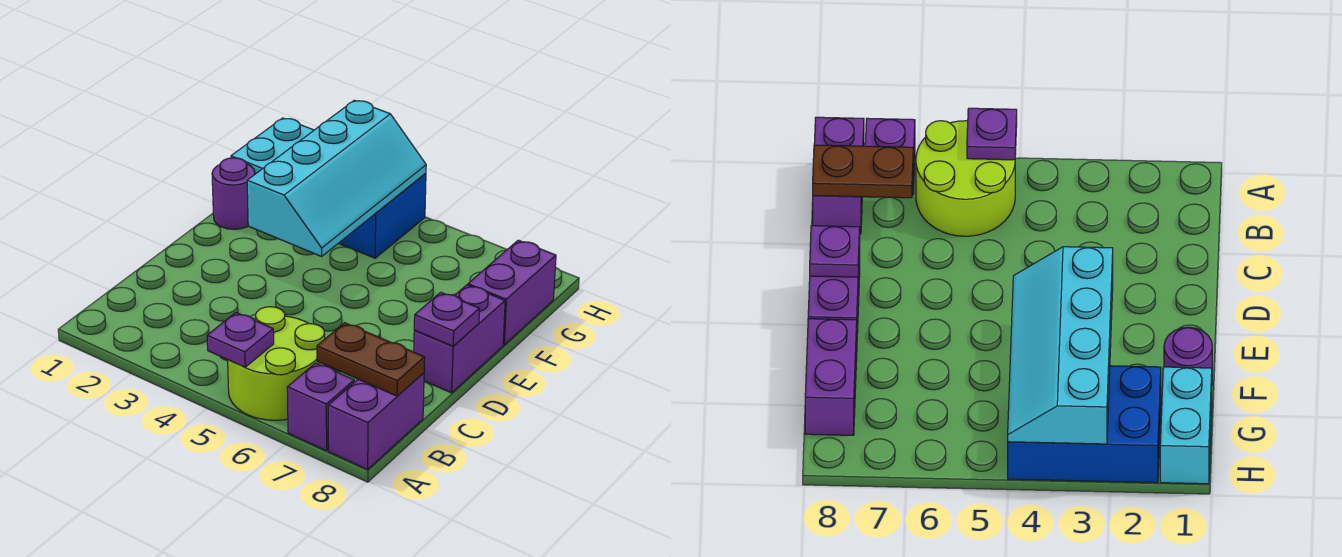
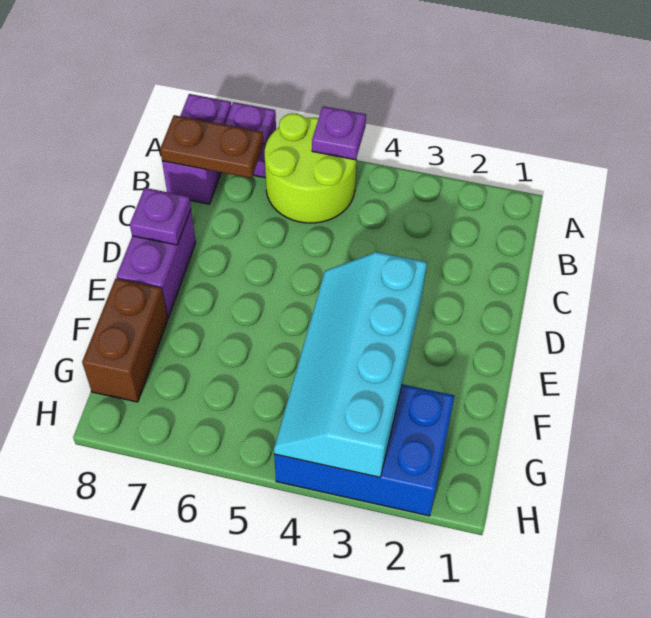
purple round brick F1 level 1 -> none
purple brick F8:G8 level 1 -> brown brick F8:G8 level 1
cyan brick G1:H1 level 1 -> none

